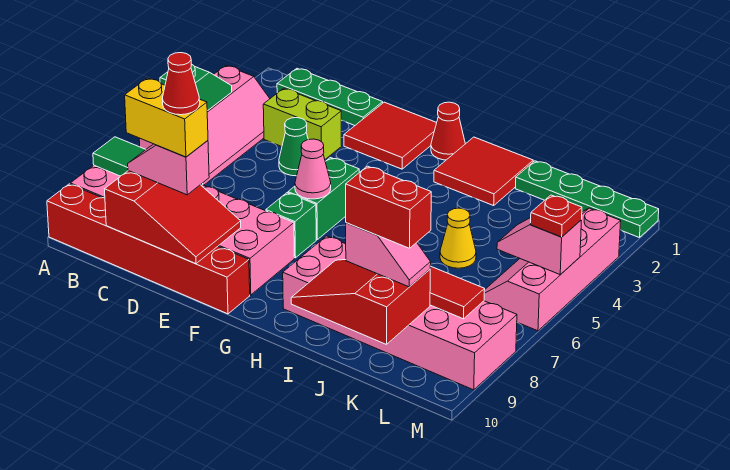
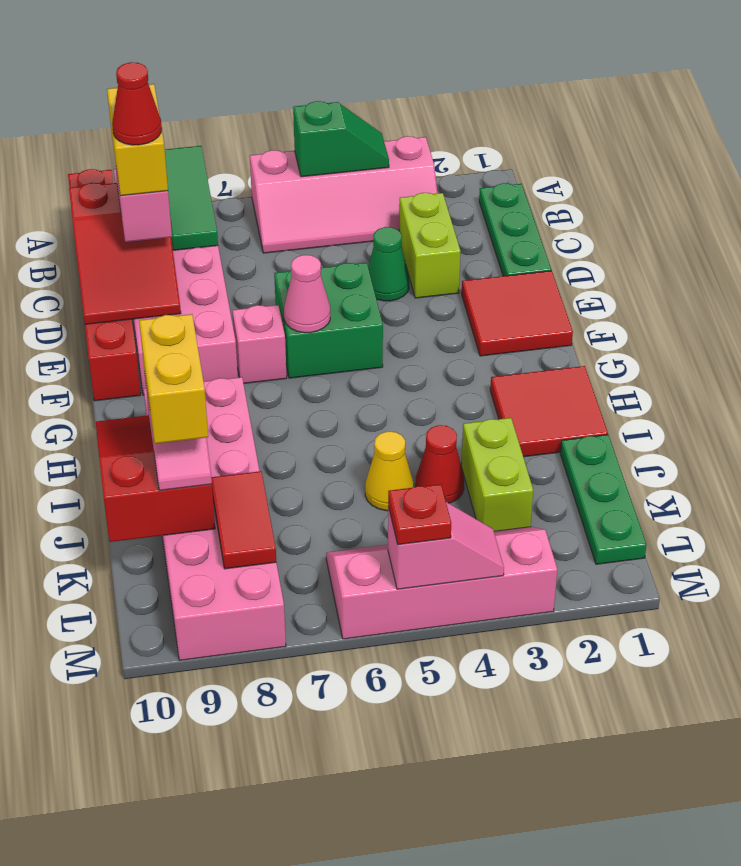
green brick F5:F6 level 1 -> green brick E5:F6 level 1
green brick F7 level 1 -> pink brick F7 level 1
red cone G1 level 1 -> red cone J4 level 1
green plate J1:M1 level 1 -> green plate J1:L1 level 1
none -> lime brick J3:K3 level 1
red brick J9:K9 level 4 -> yellow brick J9:K9 level 4
pink slope L5:M5 level 2 top M -> pink slope M4:M5 level 2 top 5

